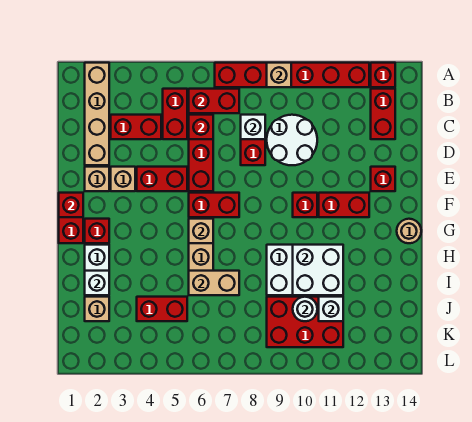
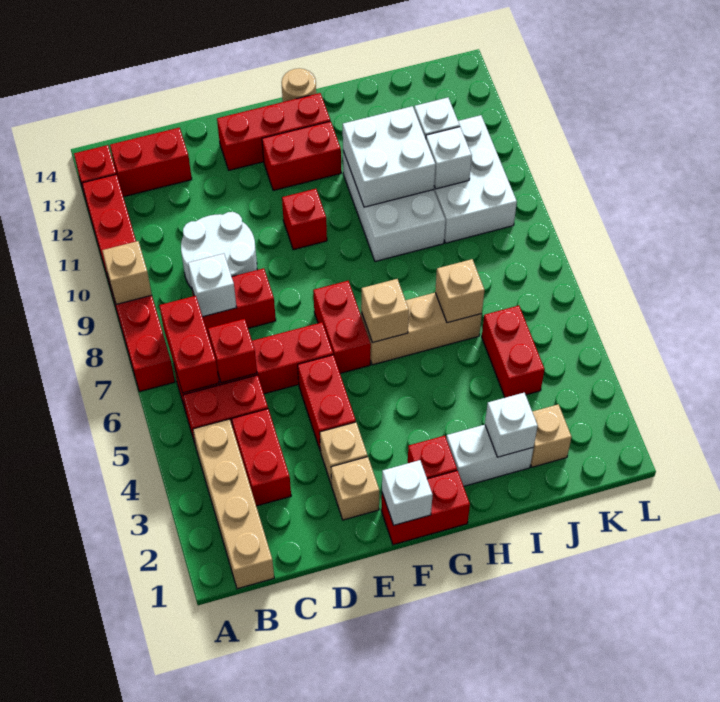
tan brick A2:D2 level 1 -> tan brick B1:B4 level 1
red brick E13 level 1 -> red brick E13:G13 level 1
red brick F1 level 2 -> white brick F1 level 2
red brick F11:F12 level 1 -> red brick F12:G12 level 1
tan brick I6:I7 level 2 -> tan brick I6 level 2
red brick J9:K11 level 1 -> white brick J9:K11 level 1
white round brick J10 level 2 -> white brick J10 level 2

